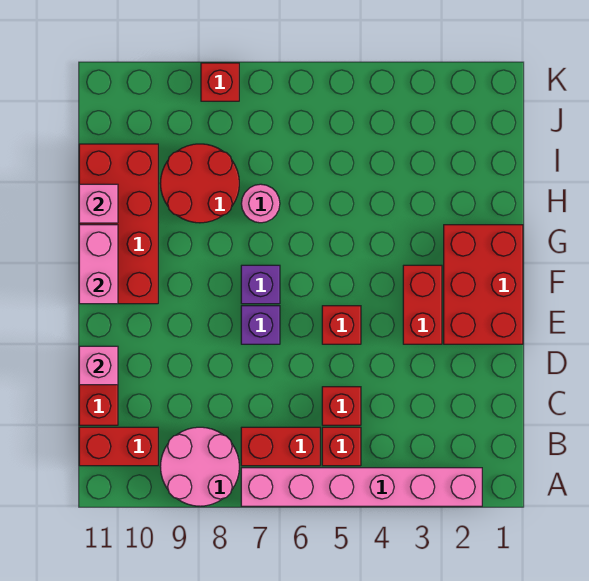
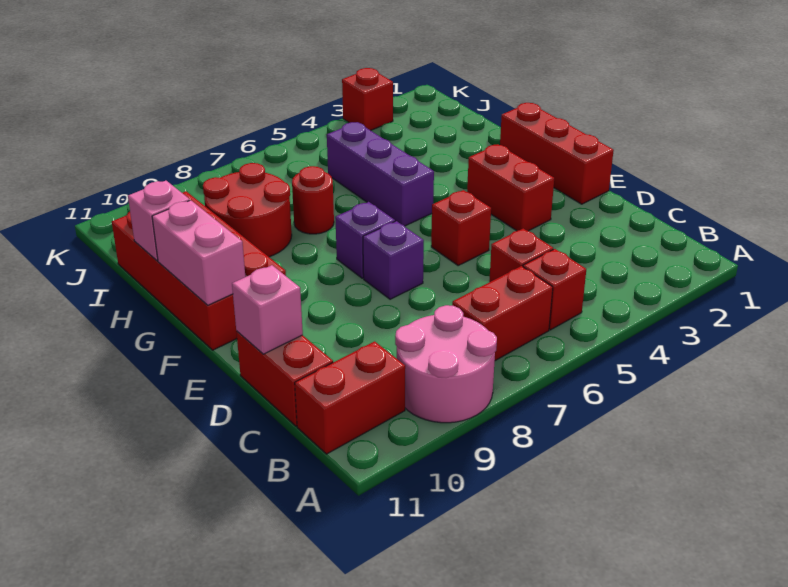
pink brick A2:A7 level 1 -> none
red brick E1:G2 level 1 -> red brick E1:G1 level 1
none -> purple brick G5:I5 level 1
pink round brick H7 level 1 -> red round brick H7 level 1
red brick K8 level 1 -> red brick K3 level 1

